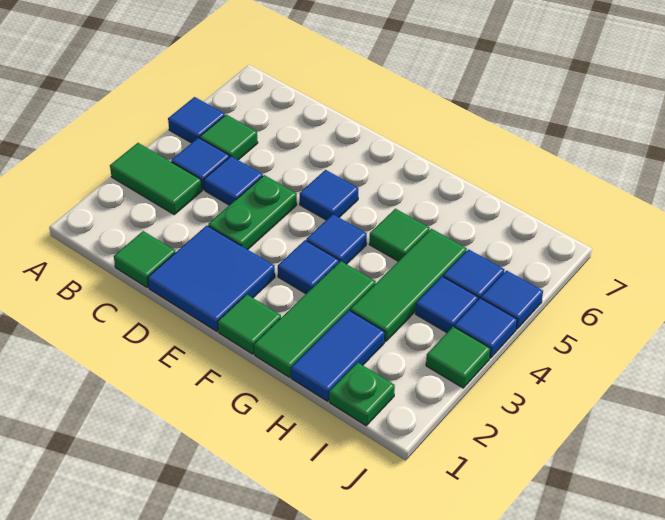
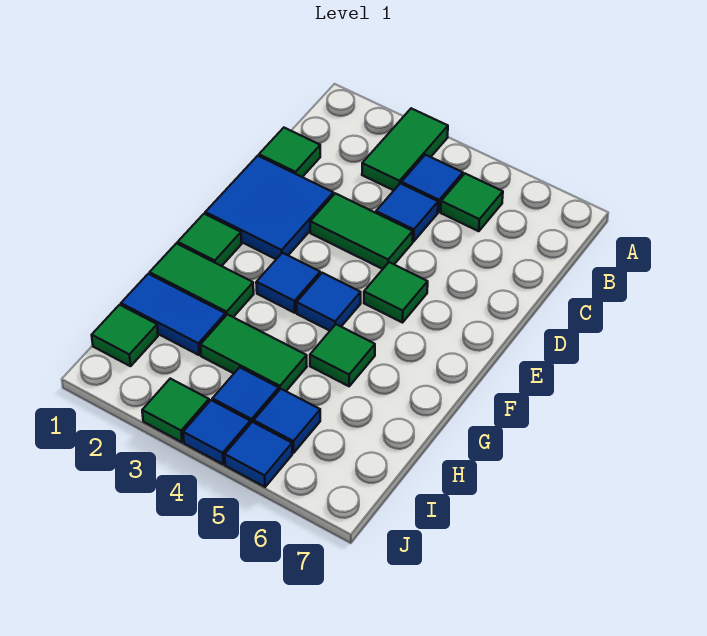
blue tile A5 level 1 -> none
green plate D3:D4 level 1 -> green tile D3:D4 level 1
blue tile E5 level 1 -> green tile E5 level 1
green tile G1:G3 level 1 -> green tile G1:G2 level 1
green tile H3:H5 level 1 -> green tile H3:H4 level 1
green plate I1 level 1 -> green tile I1 level 1

